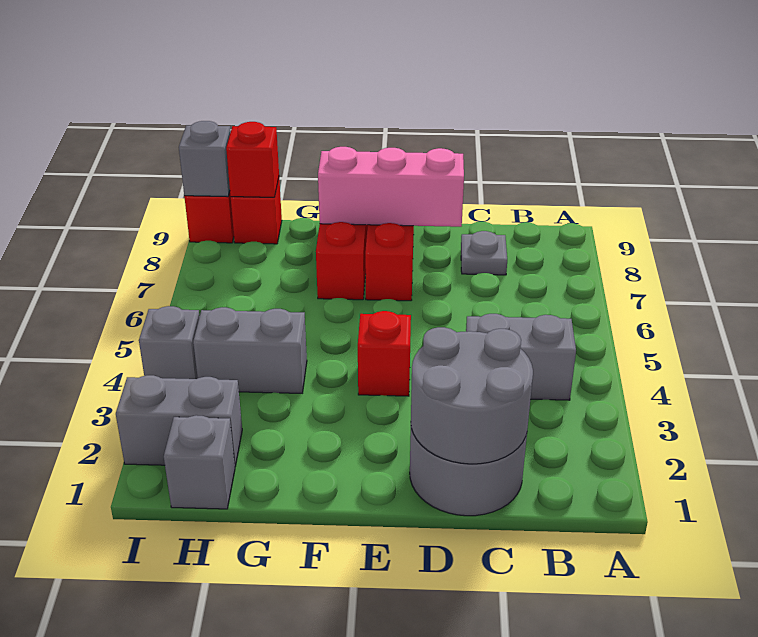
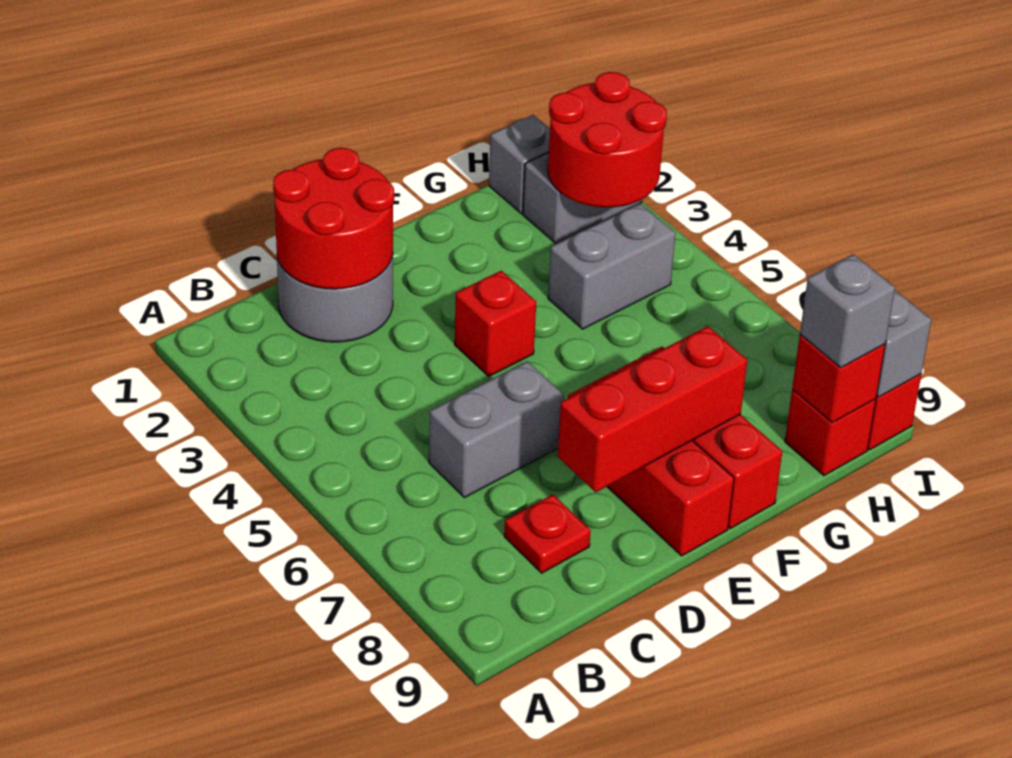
grey brick B4:C4 level 1 -> grey brick C6:D6 level 1
grey round brick C1:D2 level 2 -> red round brick C1:D2 level 2
grey plate C8 level 1 -> red plate C8 level 1
pink brick D8:F8 level 2 -> red brick D8:F8 level 2
none -> red round brick H2:I3 level 2
grey brick I4 level 1 -> grey brick H9 level 3

